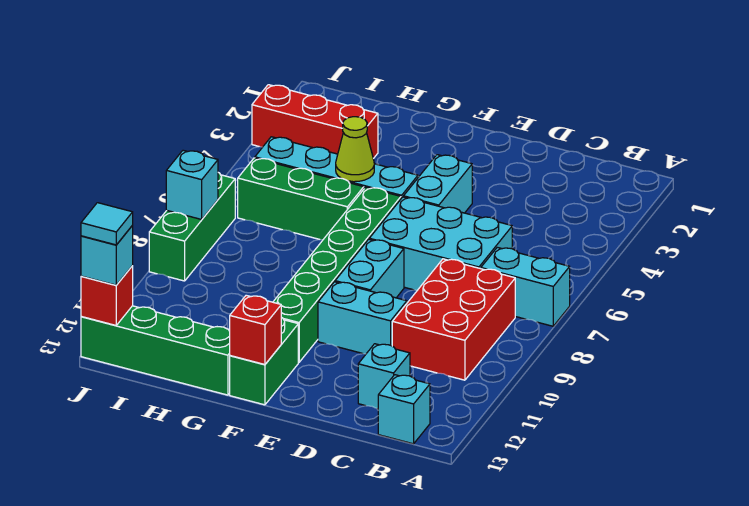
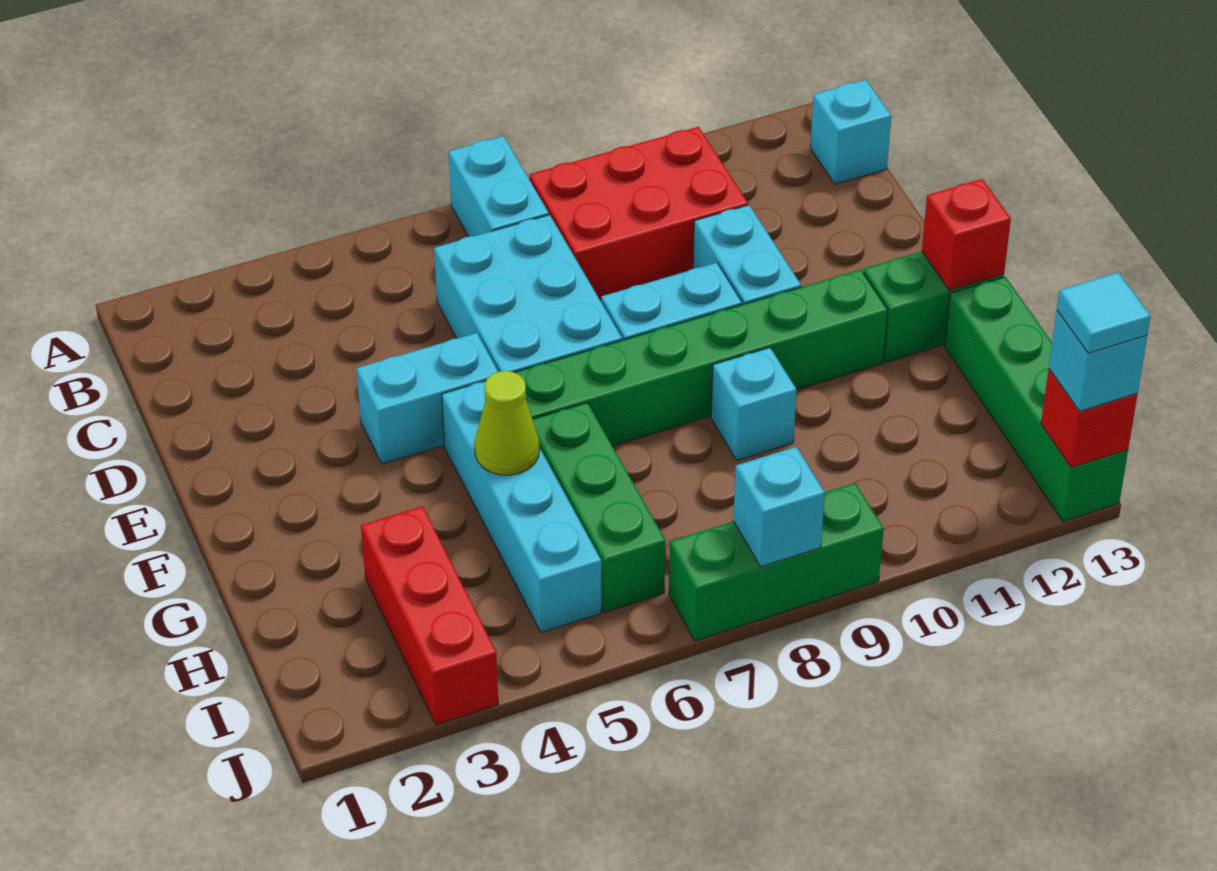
cyan brick C12 level 1 -> cyan brick G9 level 1

